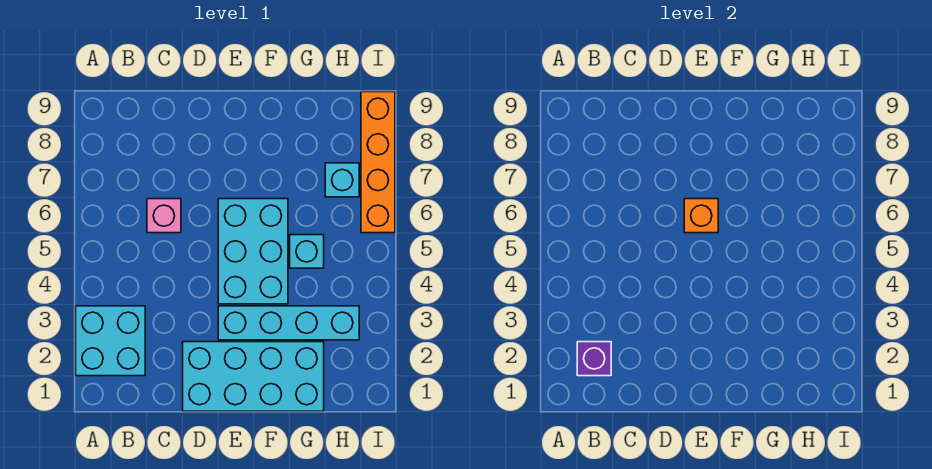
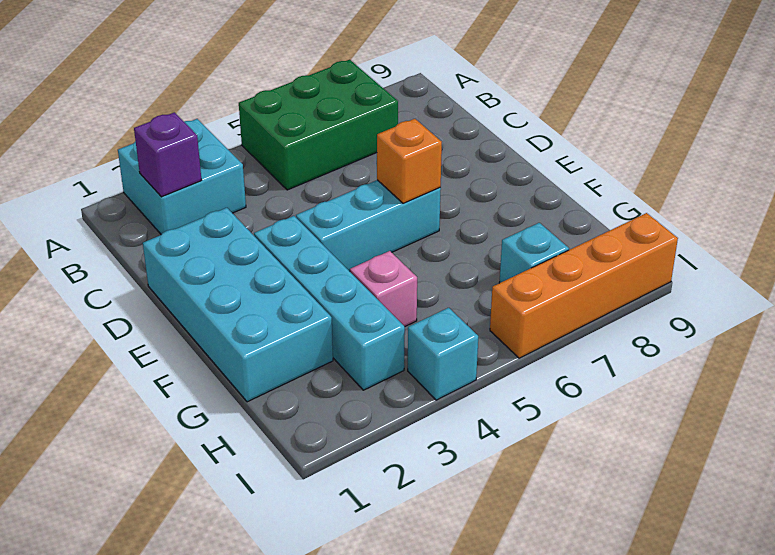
none -> green brick A5:B7 level 1
pink brick C6 level 1 -> pink brick G4 level 1
cyan brick E4:F6 level 1 -> cyan brick E4:E6 level 1
cyan brick G5 level 1 -> cyan brick I4 level 1

